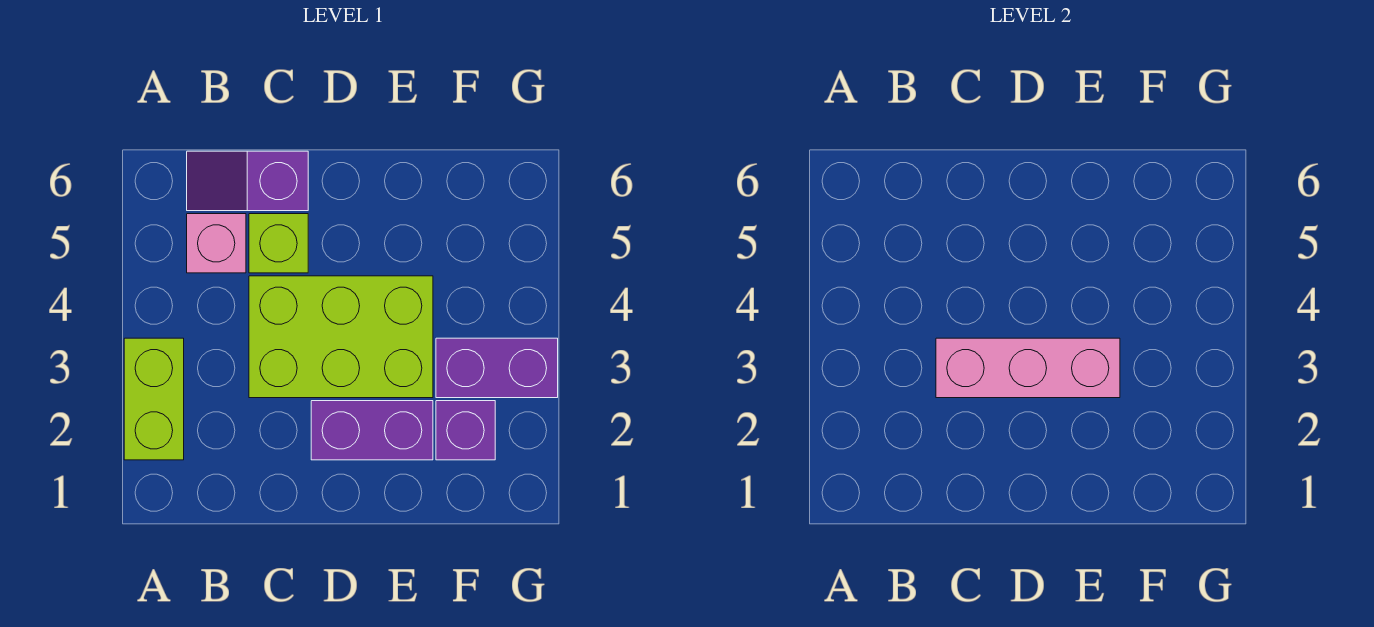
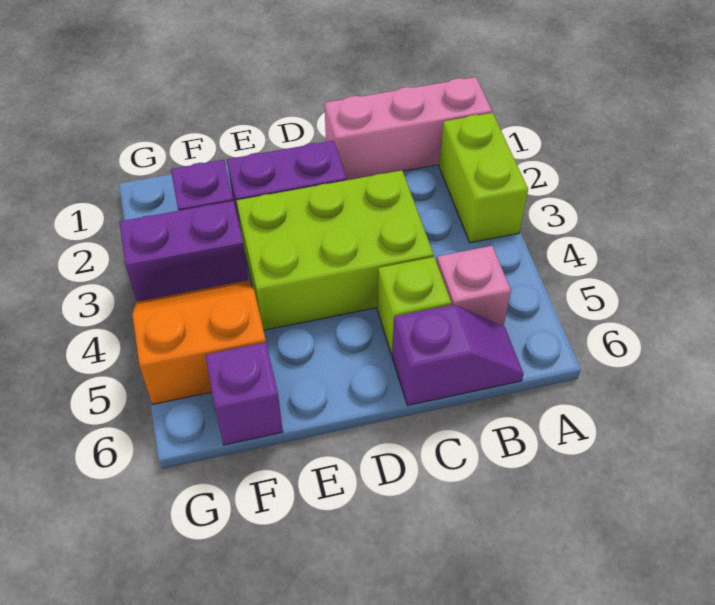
pink brick C3:E3 level 2 -> pink brick A1:C1 level 1
none -> orange slope F4:G5 level 1 top 5
none -> purple brick F6 level 1

